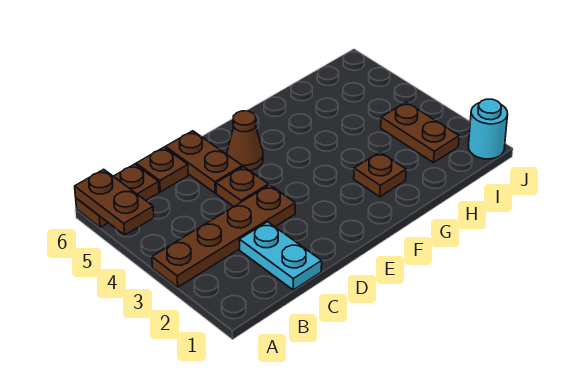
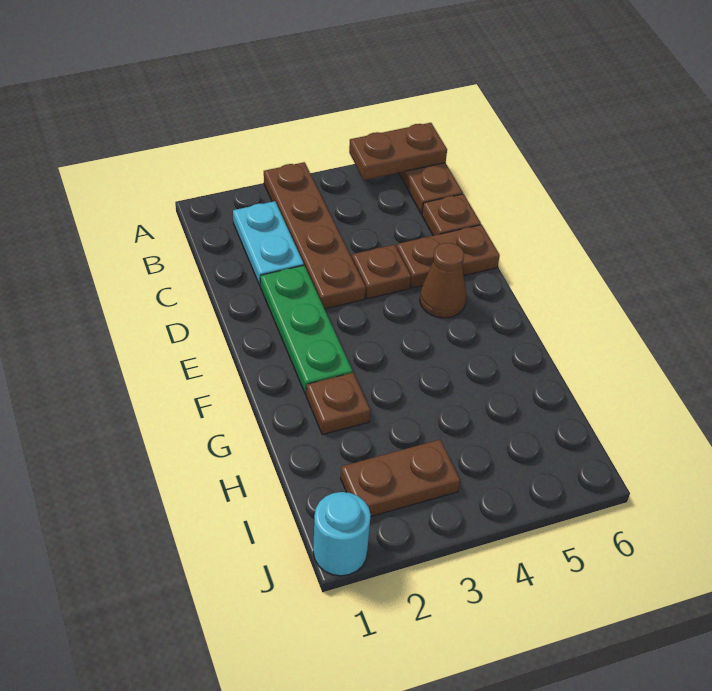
cyan plate C1:C2 level 1 -> cyan plate B2:C2 level 1
none -> green plate D2:F2 level 1

